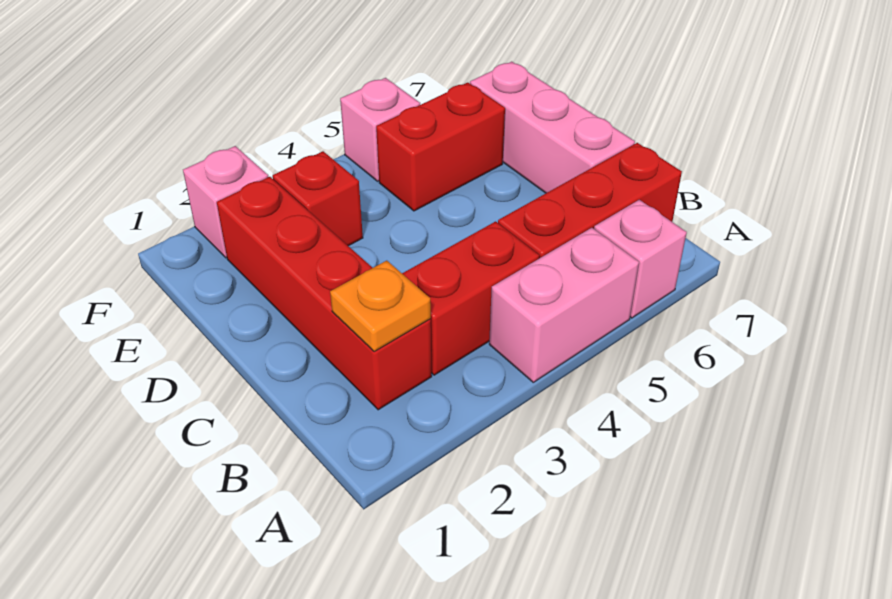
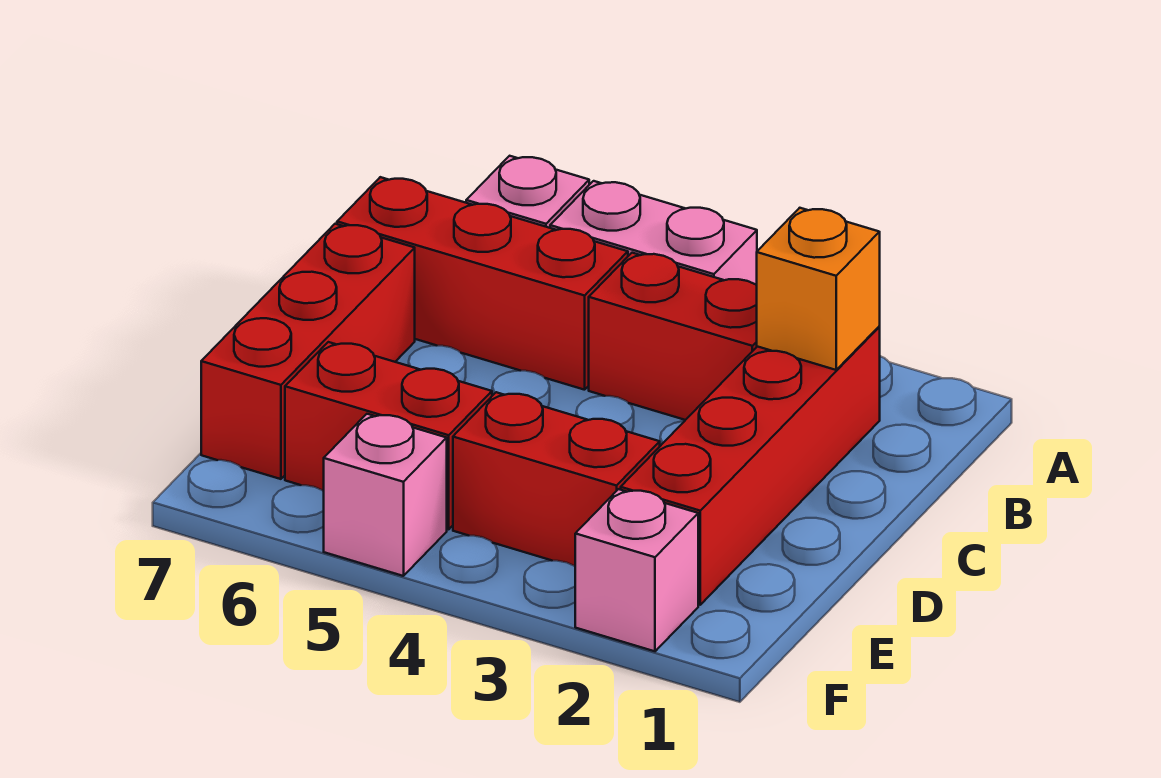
orange plate B2 level 2 -> orange brick B2 level 2
pink brick C7:E7 level 1 -> red brick C7:E7 level 1
red brick E3 level 1 -> red brick E3:E4 level 1

